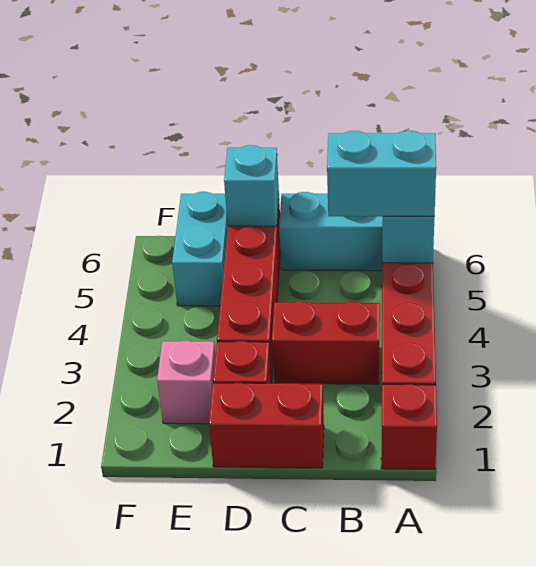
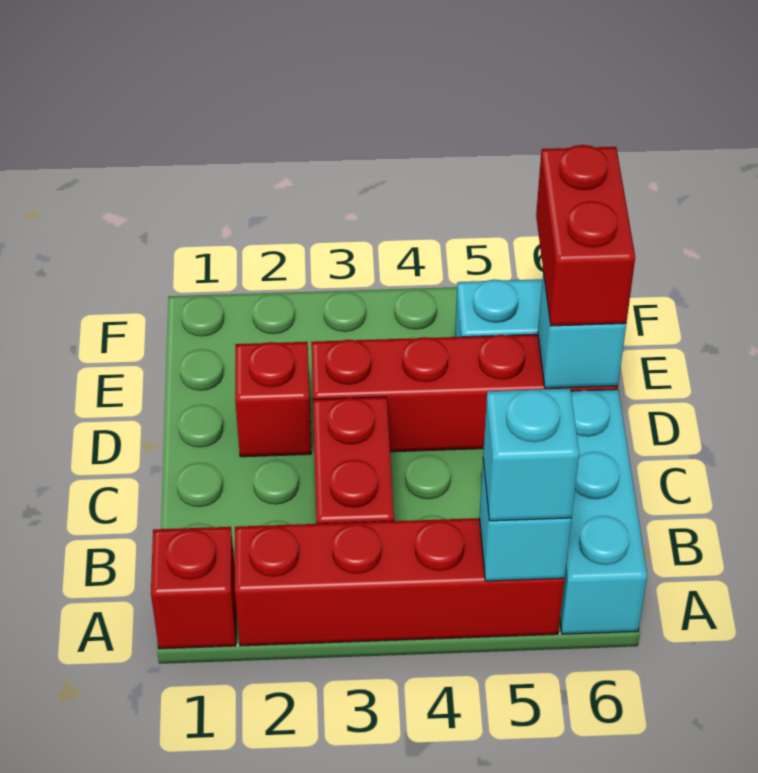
cyan brick A5:B5 level 3 -> cyan brick A5 level 3
red brick C1:D1 level 1 -> red brick D6:E6 level 3
pink brick E2 level 1 -> none

